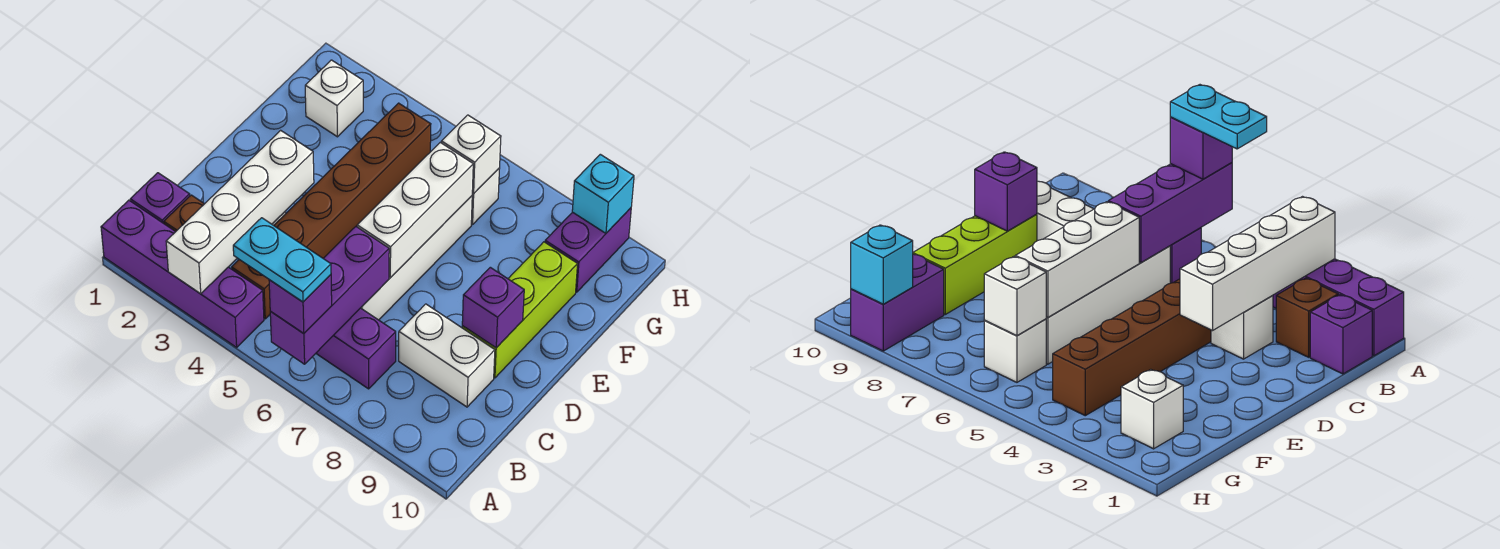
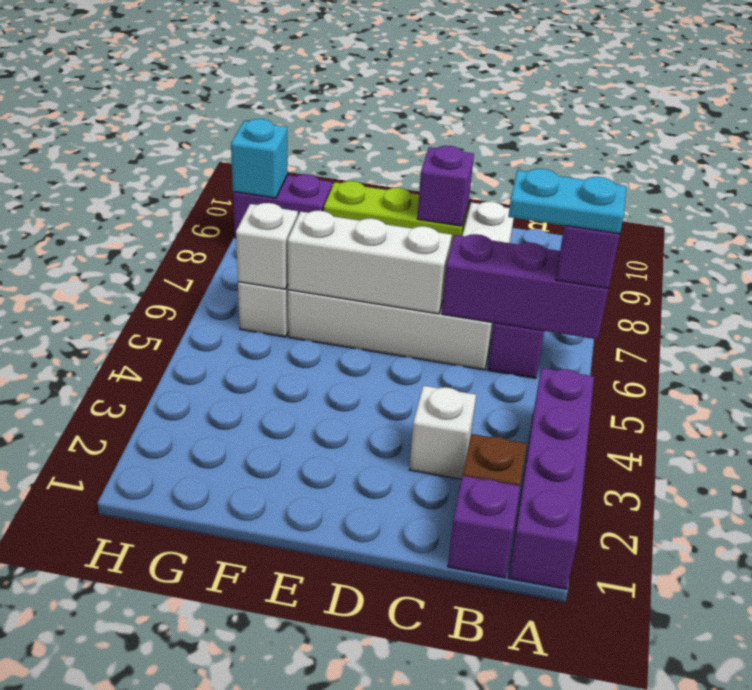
white brick A3:D3 level 2 -> none
cyan plate A5:A6 level 4 -> cyan plate A6:B6 level 4
brown brick B4:G4 level 1 -> none
white brick G2 level 1 -> none

